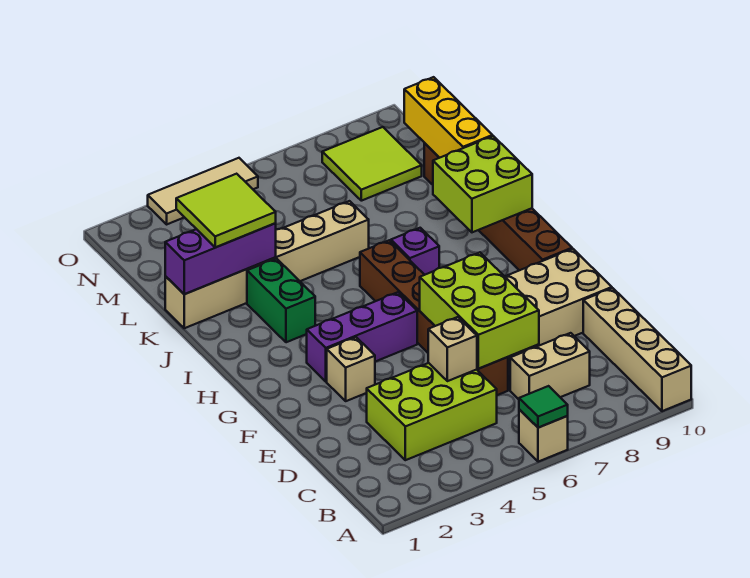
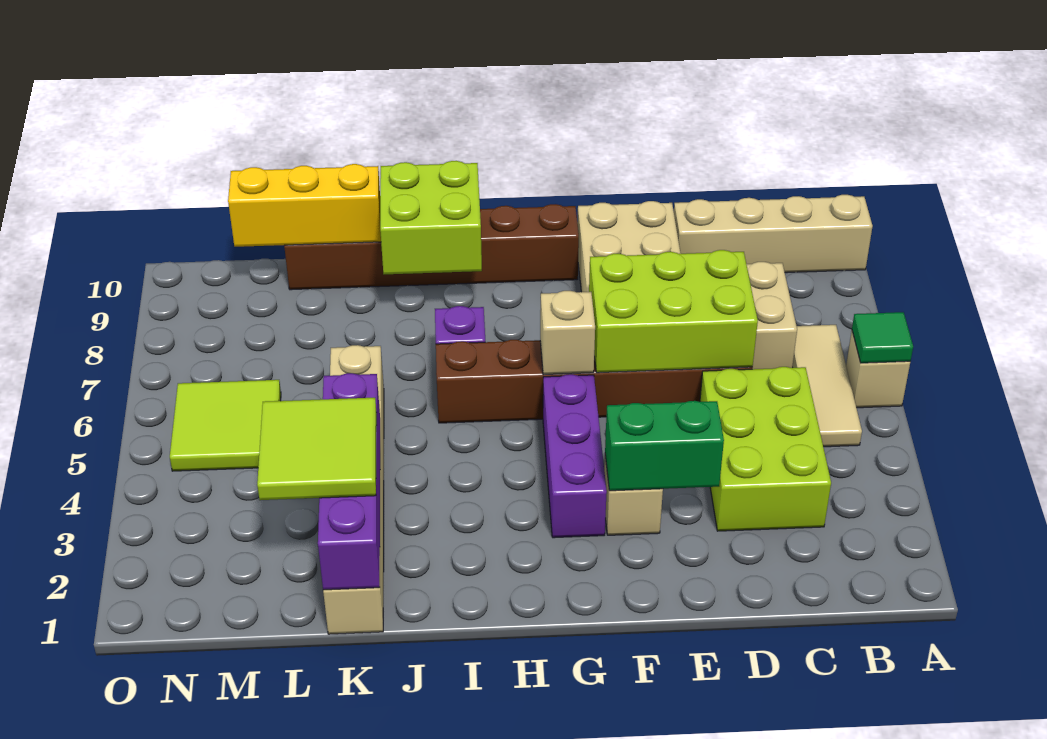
tan brick D5 level 2 -> tan brick G6 level 2
green brick I3:J3 level 1 -> green brick E3:F3 level 2
purple brick K1:K3 level 2 -> purple brick K1:K4 level 2
lime tile M8:N9 level 1 -> lime tile M5:N6 level 1
tan tile O3:O5 level 1 -> tan tile B5:B7 level 1

